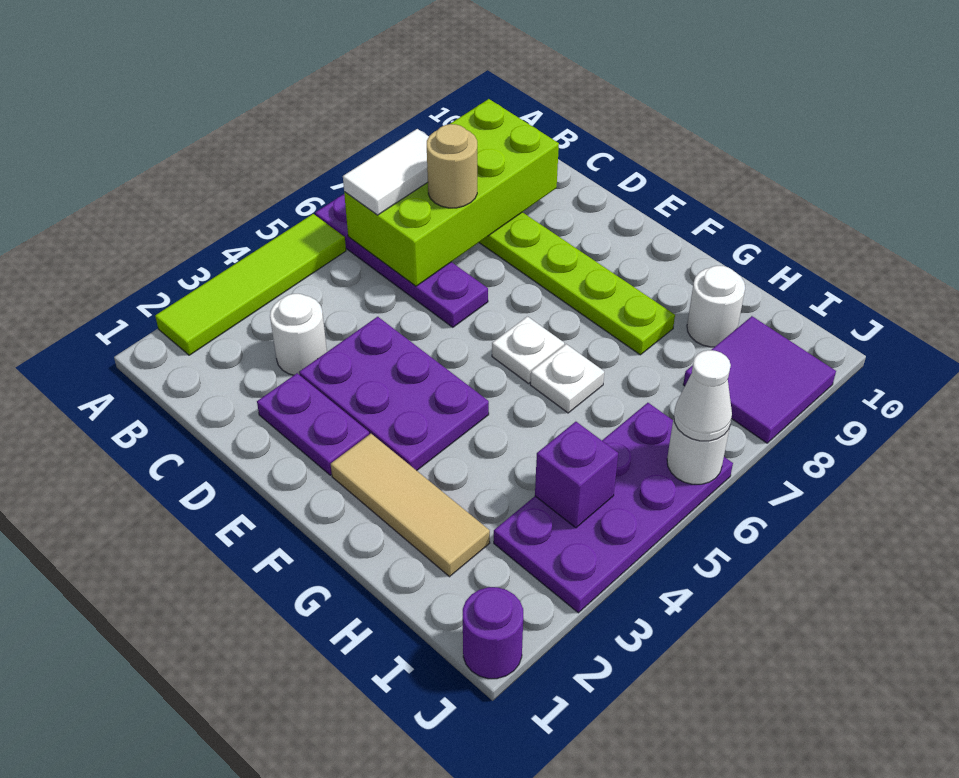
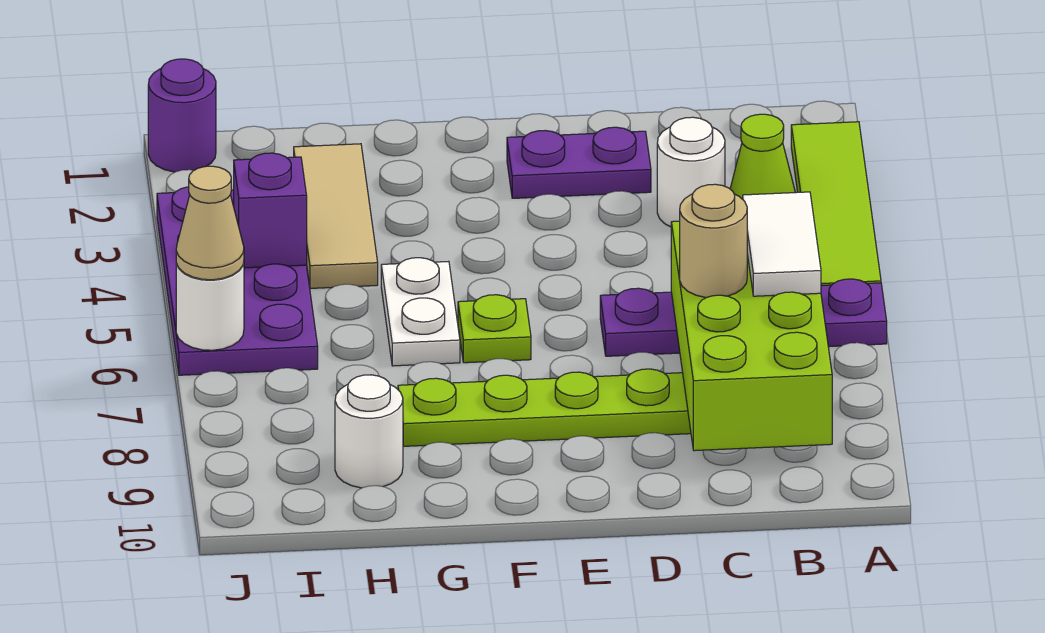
none -> lime cone B3 level 1
purple plate D3:F4 level 1 -> none
tan tile F2:H2 level 1 -> tan tile H2:H4 level 1
white plate F6 level 1 -> lime plate F6 level 1
white plate G6 level 1 -> white plate G5:G6 level 1
purple tile I8:J9 level 1 -> none
white cone J6 level 3 -> tan cone J6 level 3

